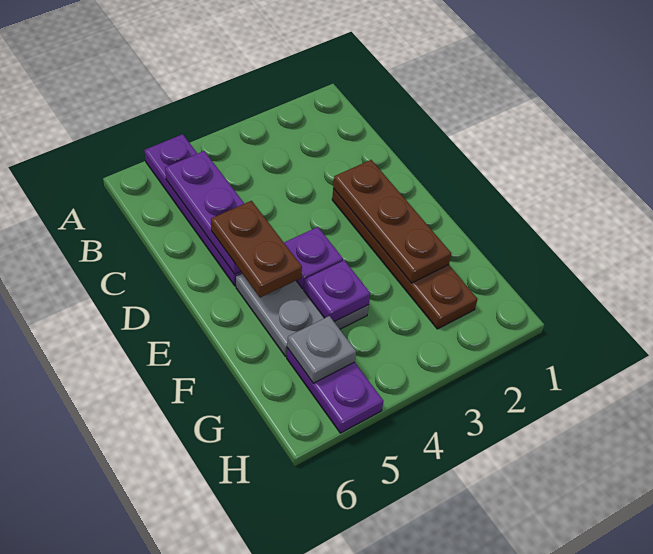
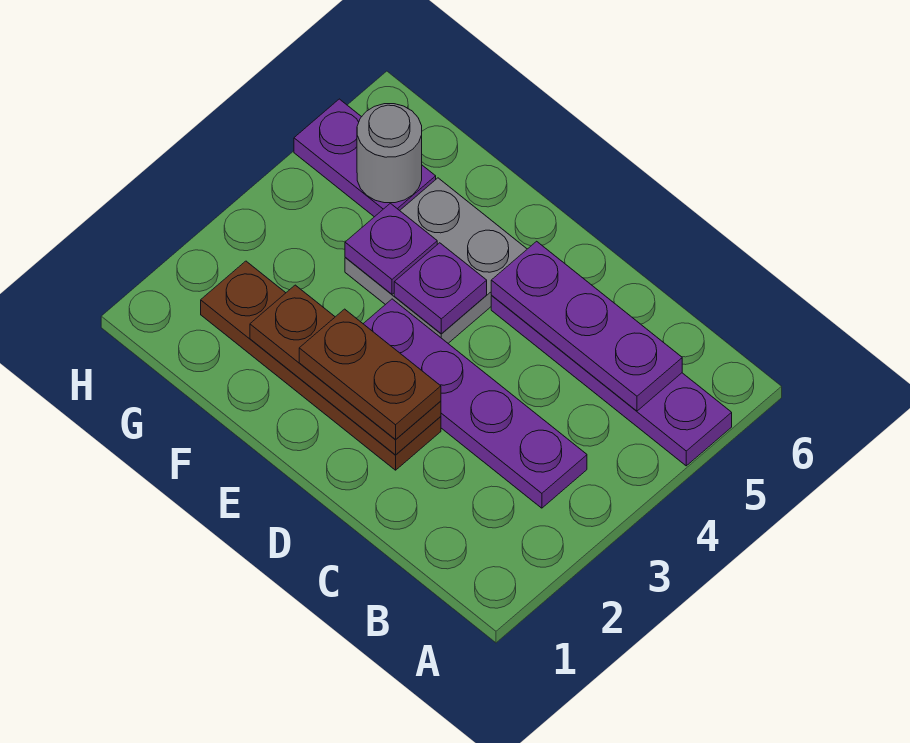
none -> purple plate B3:E3 level 1
brown plate D5:E5 level 3 -> brown plate D2:E2 level 3
grey plate G5 level 2 -> grey round brick G5 level 2

